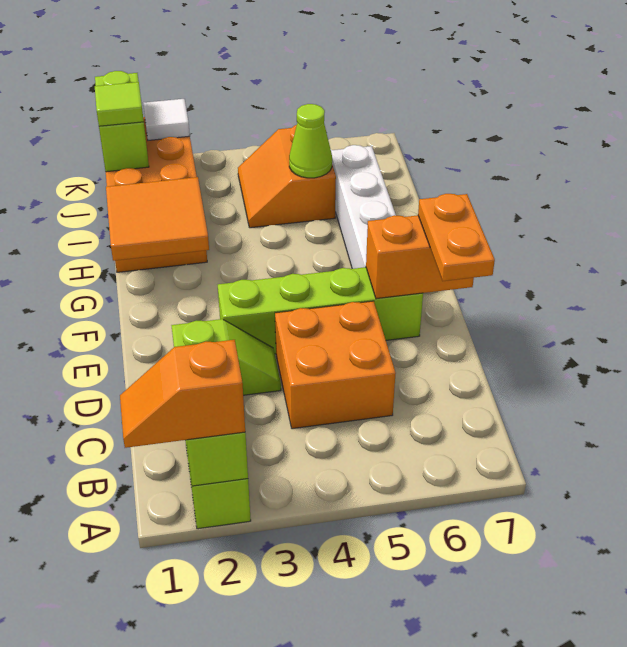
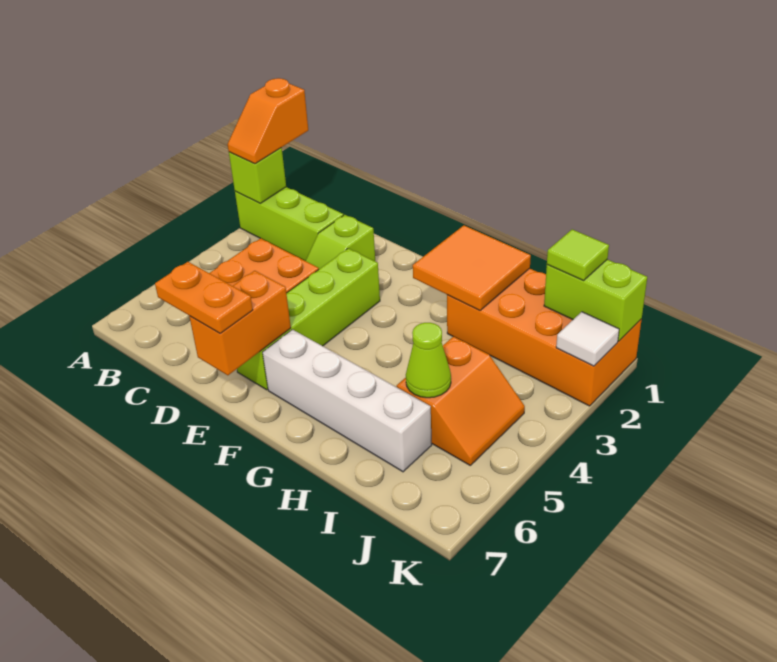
orange slope A1:A2 level 3 top 2 -> orange slope A1:A2 level 3 top 1
orange slope I4:J5 level 1 top 5 -> orange slope I4:J5 level 1 top I

